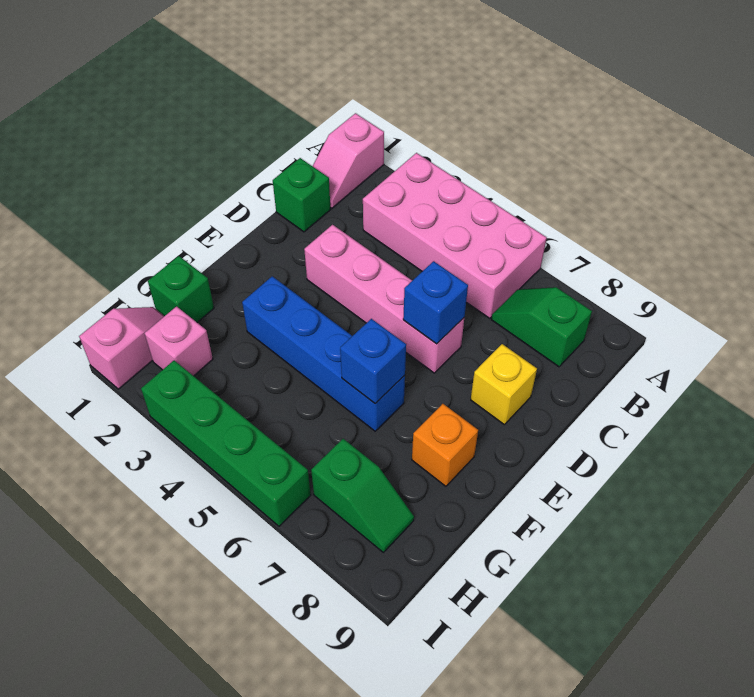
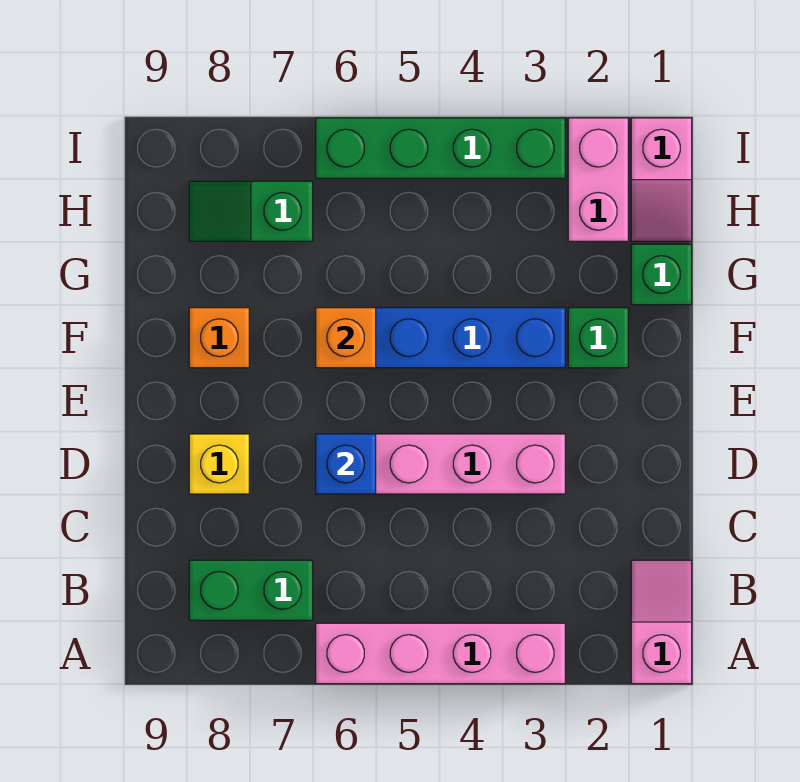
pink brick A3:B6 level 1 -> pink brick A3:A6 level 1
green slope B7:B8 level 1 top 8 -> green brick B7:B8 level 1
green brick C1 level 1 -> green brick F2 level 1
blue brick F6 level 2 -> orange brick F6 level 2
pink brick H2 level 1 -> pink brick H2:I2 level 1

